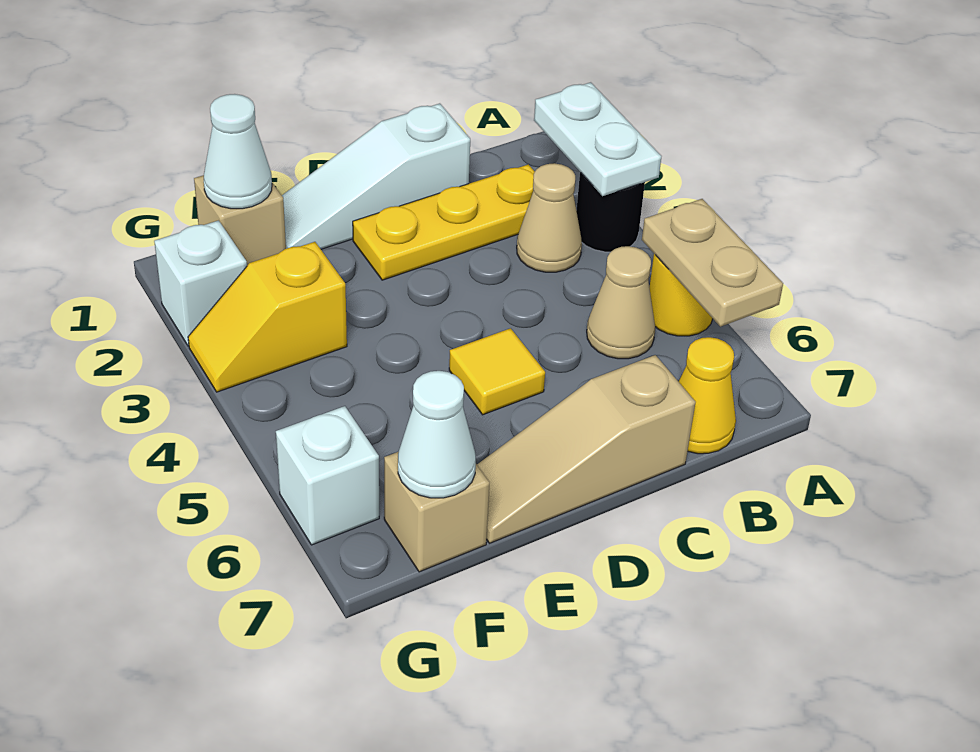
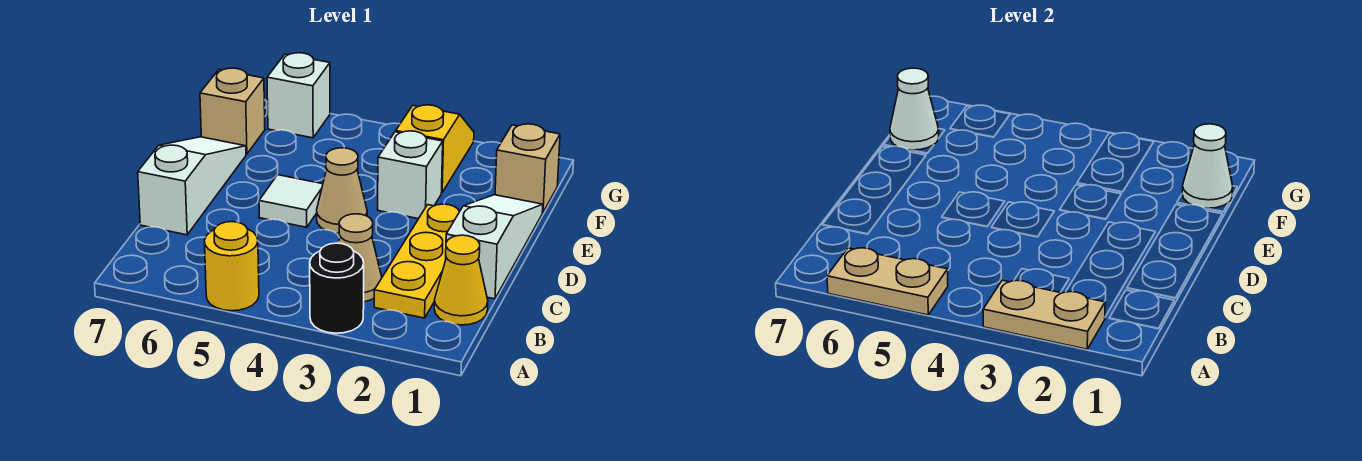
white plate A2:A3 level 2 -> tan plate A2:A3 level 2
tan cone B5 level 1 -> tan cone D4 level 1
yellow cone B7 level 1 -> yellow cone B1 level 1
tan slope C7:E7 level 1 top C -> white slope C7:E7 level 1 top C
yellow tile D5 level 1 -> white tile D5 level 1
white brick G2 level 1 -> white brick E3 level 1

